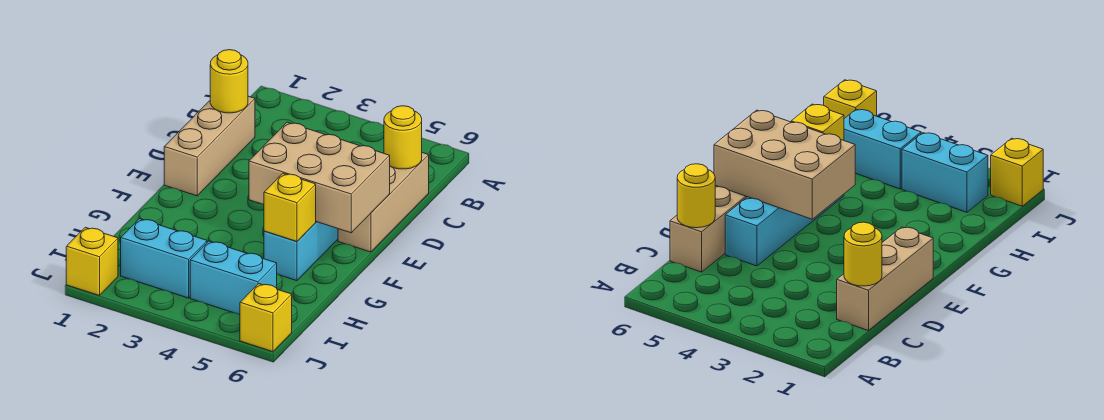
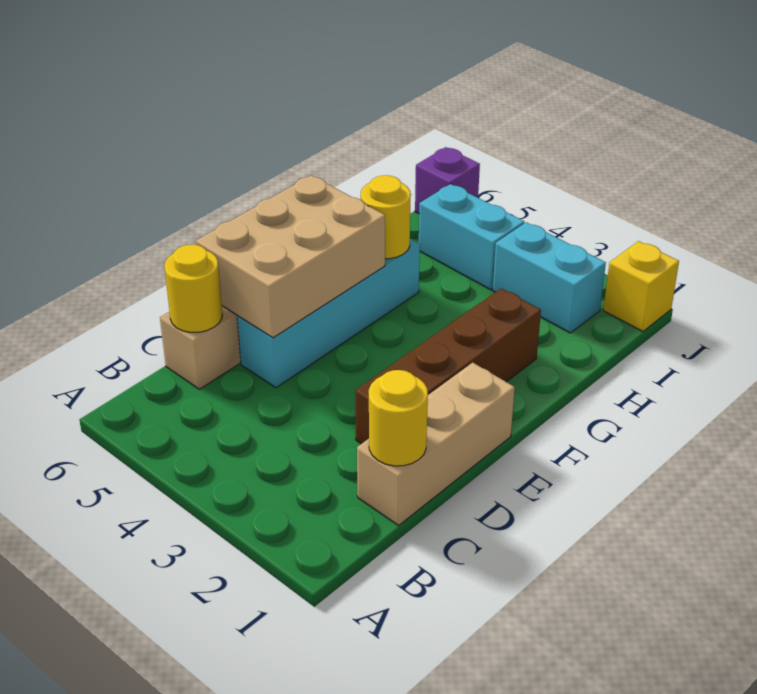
none -> brown brick D2:G2 level 1
tan brick E4:F6 level 2 -> tan brick D5:F6 level 2
yellow brick G5 level 2 -> yellow round brick G5 level 2
yellow brick J6 level 1 -> purple brick J6 level 1

